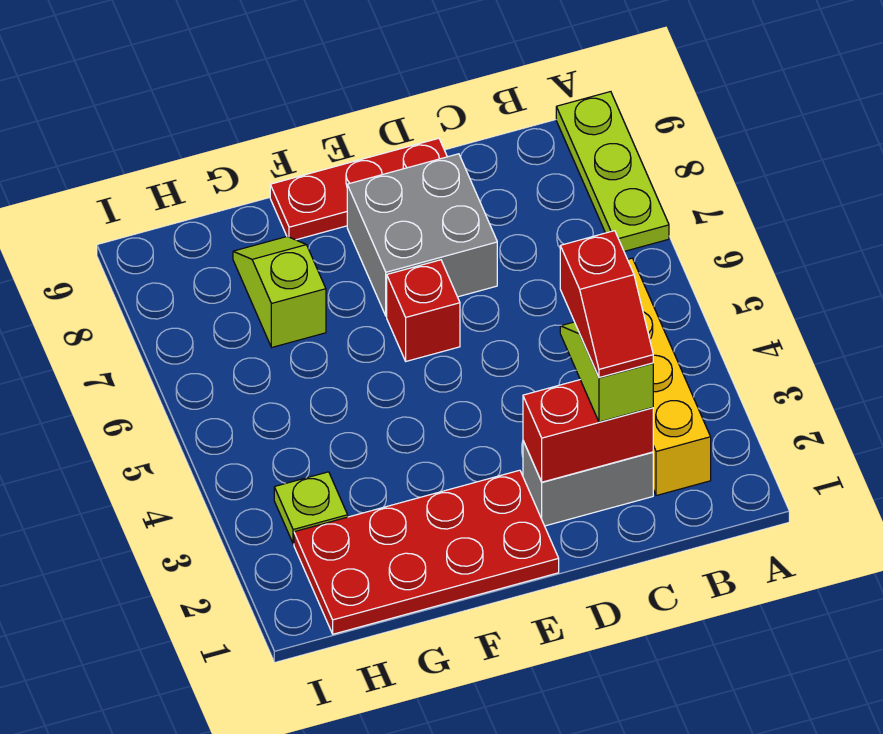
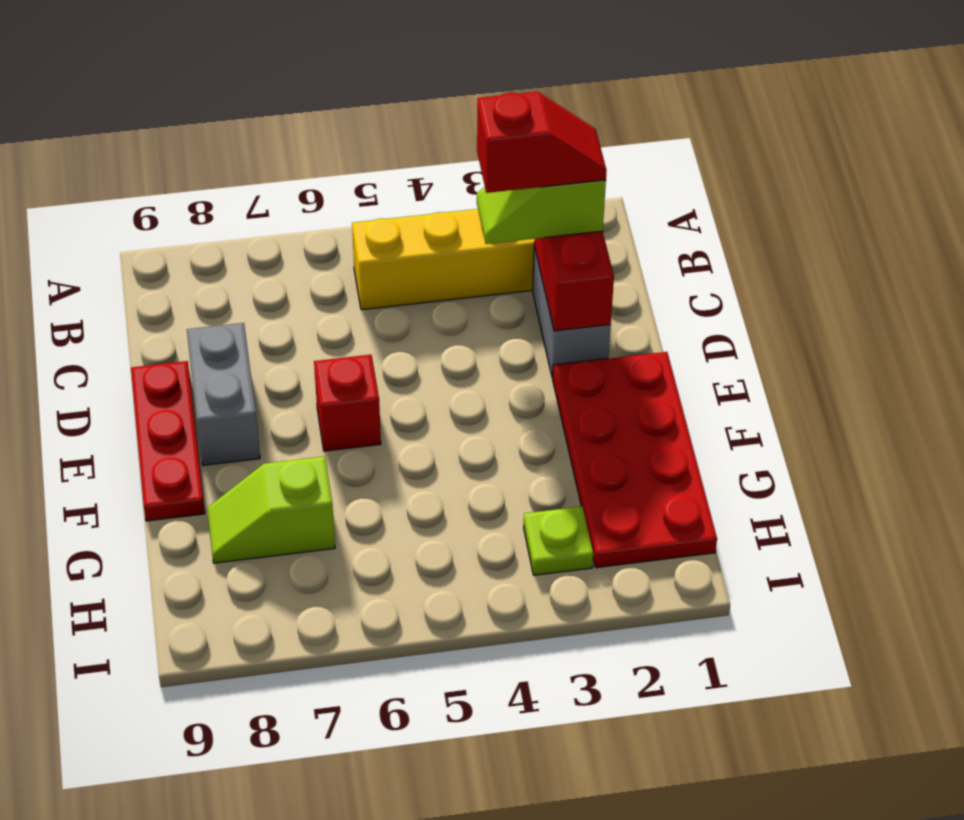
lime plate A7:A9 level 1 -> none
grey brick D7:E8 level 1 -> grey brick D8:E8 level 1

